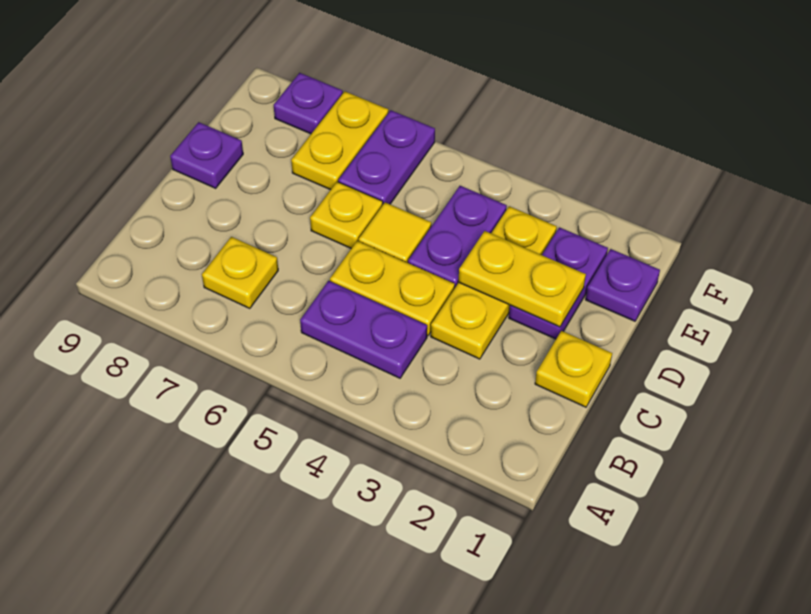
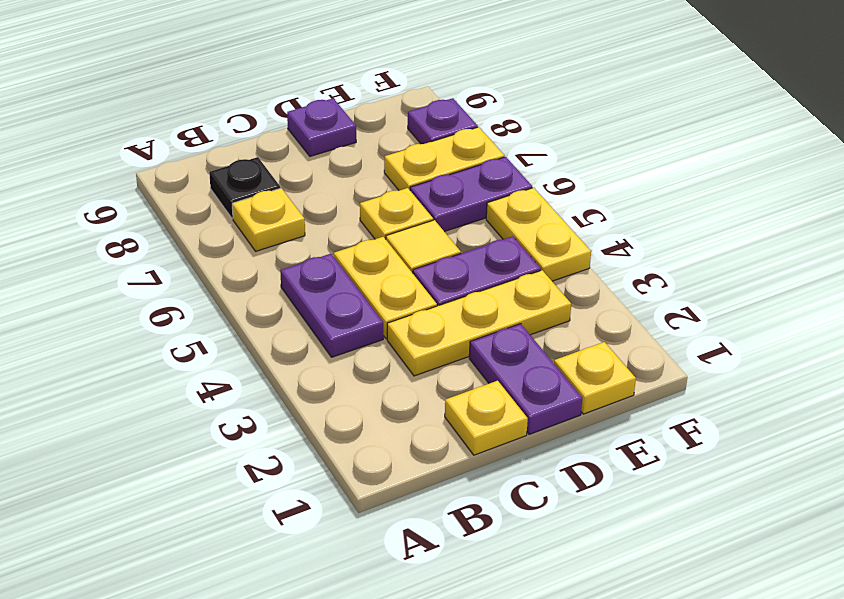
none -> black plate B8 level 1
purple plate D2:E2 level 1 -> purple plate D1:D2 level 1
yellow plate D2:D3 level 2 -> yellow plate F4:F5 level 1
purple plate E1 level 1 -> yellow plate E1 level 1

